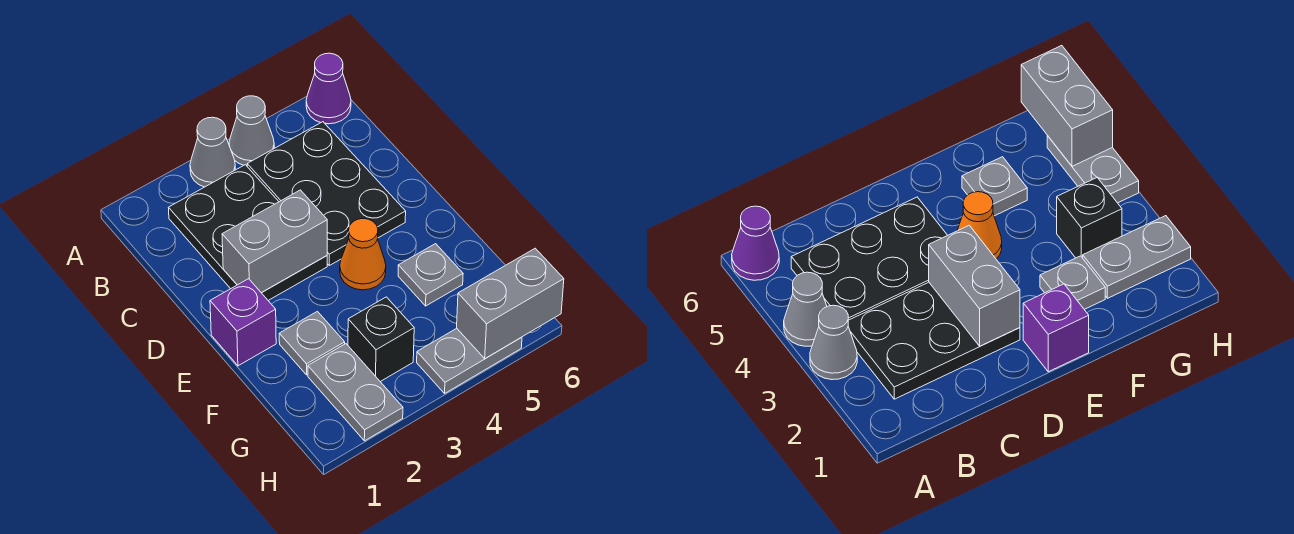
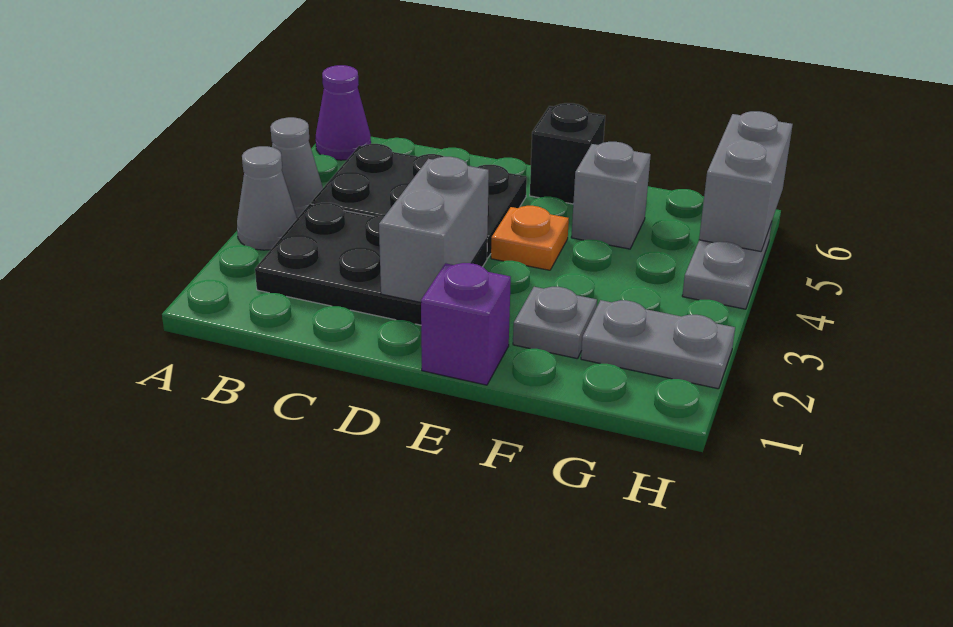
orange cone E4 level 1 -> orange plate E4 level 1
grey plate F5 level 1 -> grey brick F5 level 1
black brick G3 level 1 -> black brick E6 level 1

